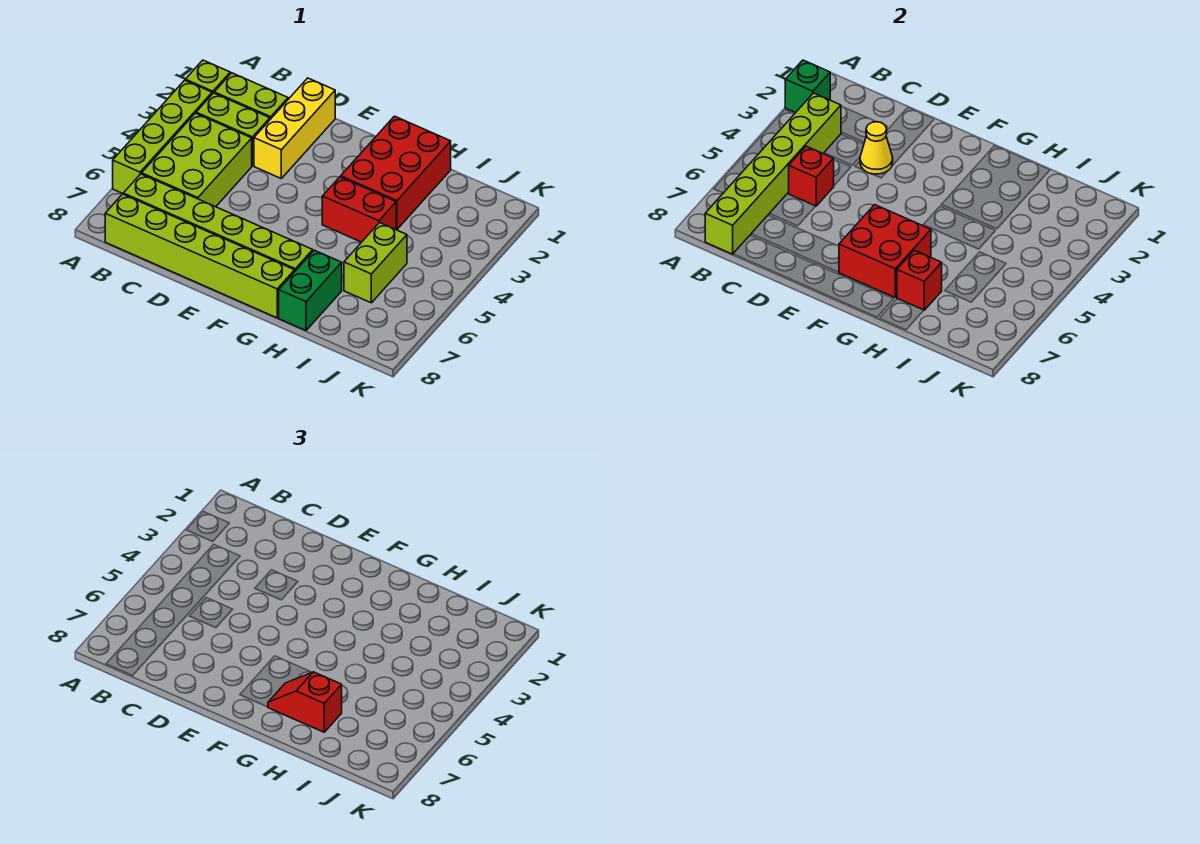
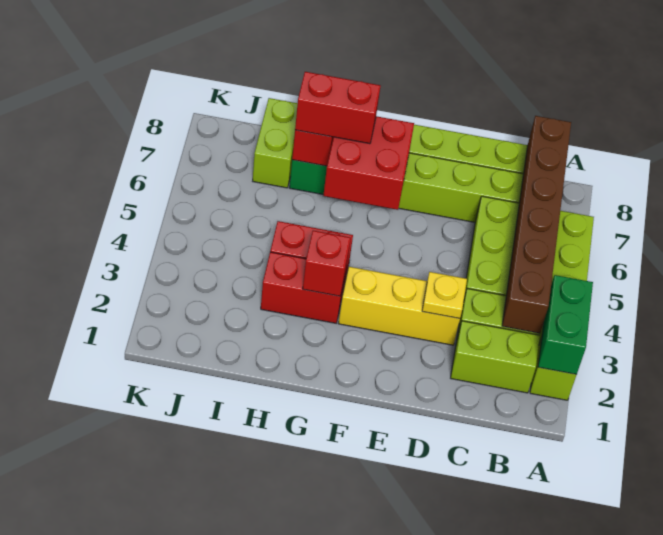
green brick A2 level 2 -> green brick A2:A3 level 2
lime brick B3:B8 level 2 -> brown brick B3:B8 level 2
red brick C5 level 2 -> red brick G3 level 2
yellow brick D1:D3 level 1 -> yellow brick D3:F3 level 1
yellow cone D3 level 2 -> yellow plate D3 level 2
red brick G1:H3 level 1 -> red brick G3:H3 level 1
red slope G7:H7 level 3 top H -> red brick G7:H7 level 3
lime brick I5:I6 level 1 -> lime brick I7:I8 level 1

